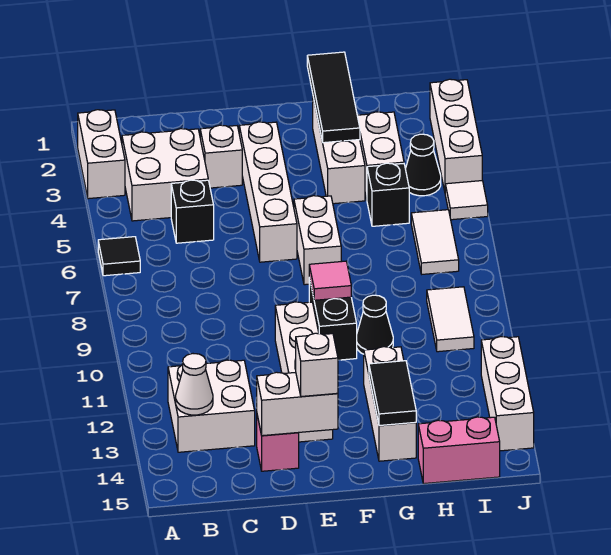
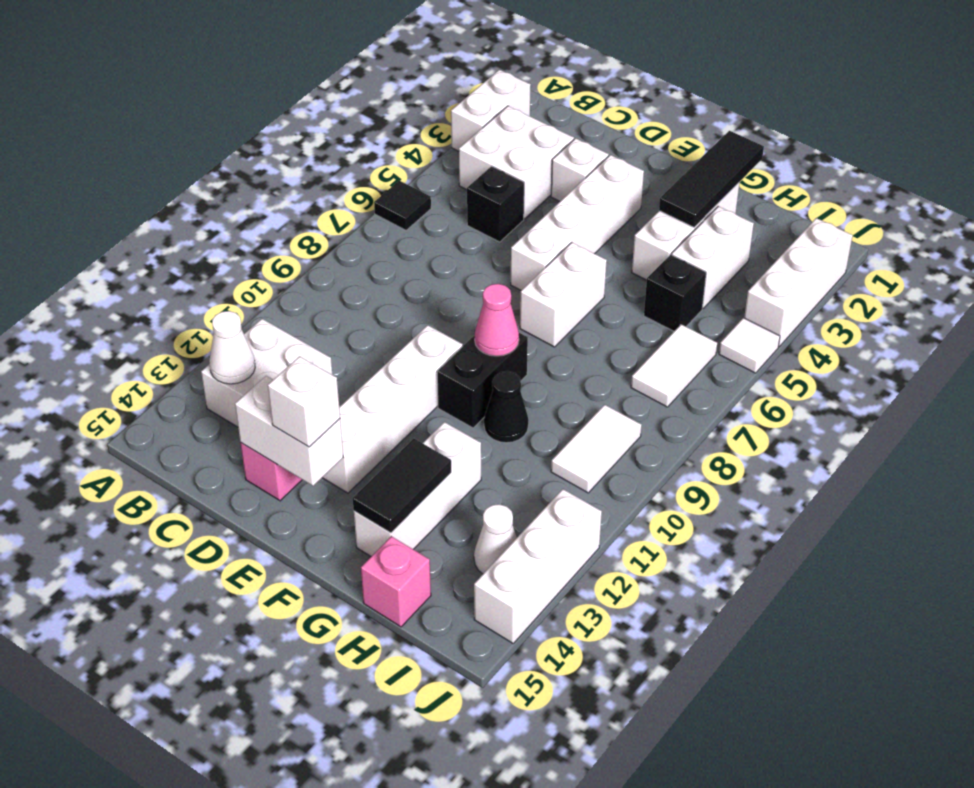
pink tile F9 level 2 -> pink cone F9 level 2
pink brick H15:I15 level 1 -> pink brick H15 level 1
black cone I4 level 1 -> none
none -> white cone I13 level 1

